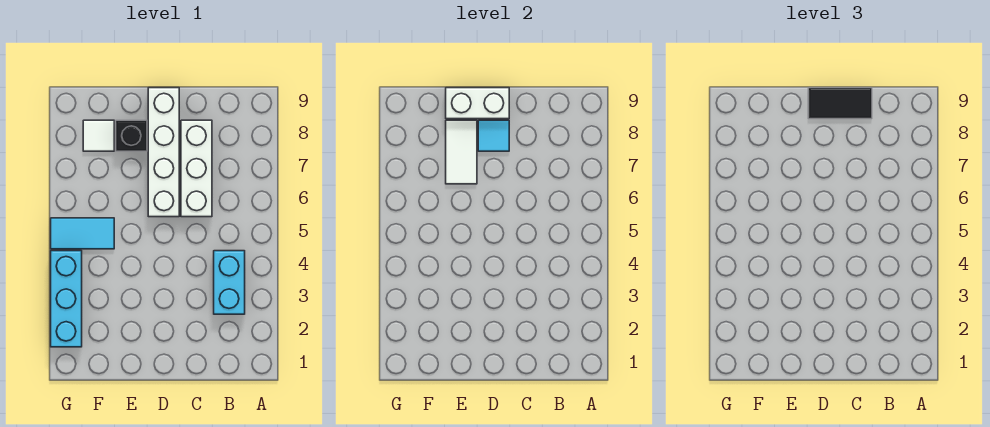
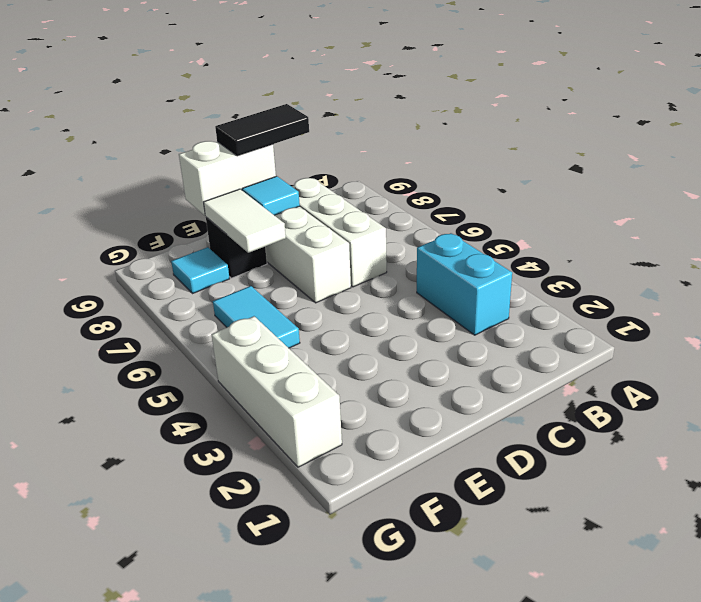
cyan tile F5:G5 level 1 -> cyan tile F5:F6 level 1
white tile F8 level 1 -> cyan tile F8 level 1
cyan brick G2:G4 level 1 -> white brick G2:G4 level 1

